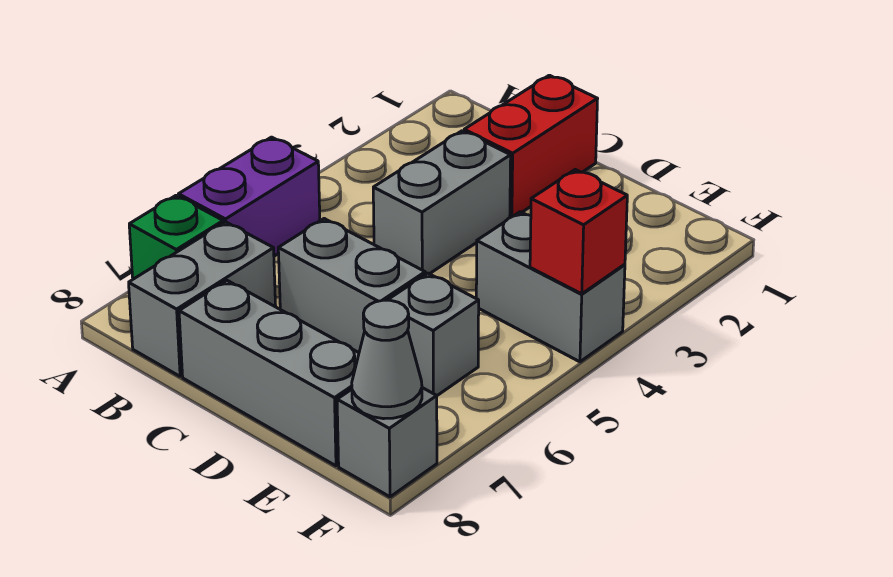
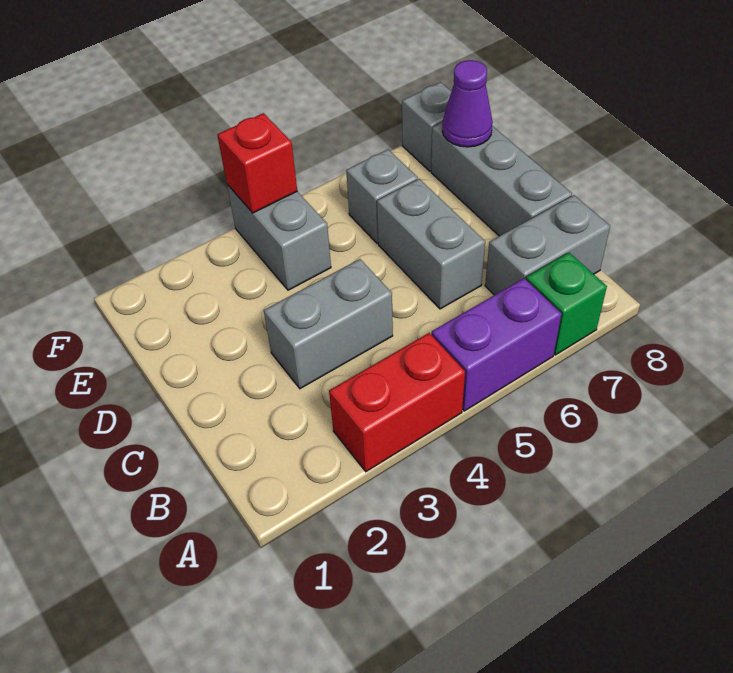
red brick C1:C2 level 1 -> red brick A3:A4 level 1
none -> purple cone E8 level 2
grey cone F8 level 2 -> none

